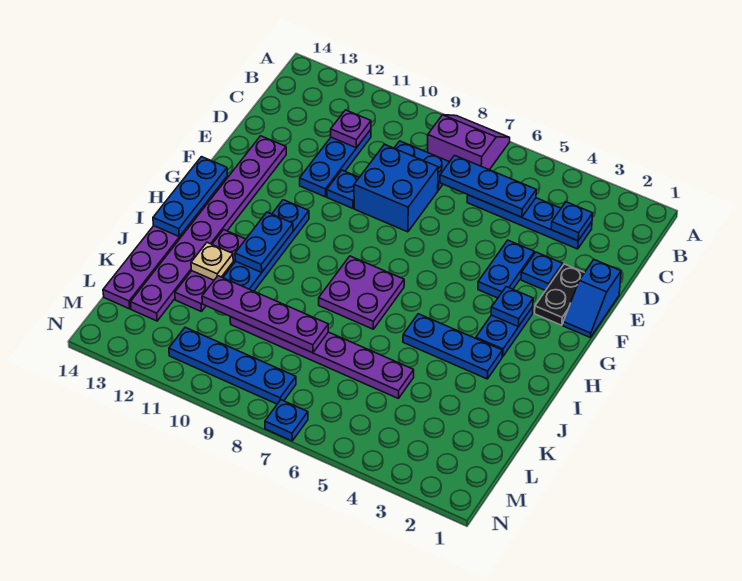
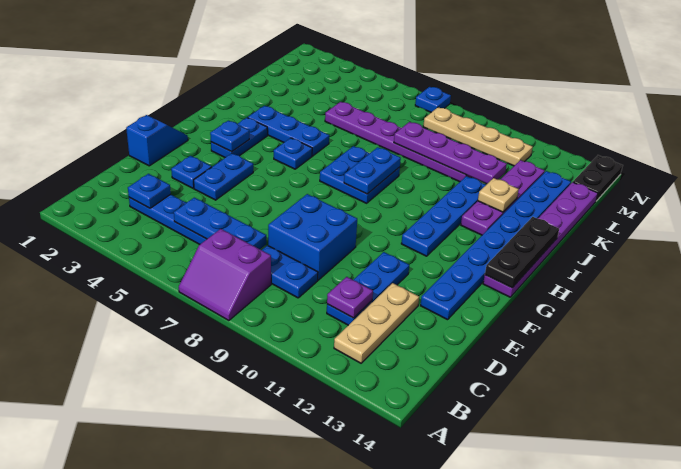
none -> tan plate B12:D12 level 1
black plate E2:F2 level 1 -> black plate M14:N14 level 1
blue plate E10 level 1 -> blue plate H5 level 1
purple plate E13:L13 level 1 -> blue plate E13:L13 level 1
blue plate G14:I14 level 2 -> black plate G14:I14 level 2
purple plate H7:I8 level 1 -> blue plate H7:I8 level 1
blue plate H11:I11 level 2 -> blue plate H8:I8 level 2
purple plate I12:K12 level 1 -> purple plate I12:L12 level 1
blue plate M8:M11 level 1 -> tan plate M8:M11 level 1

